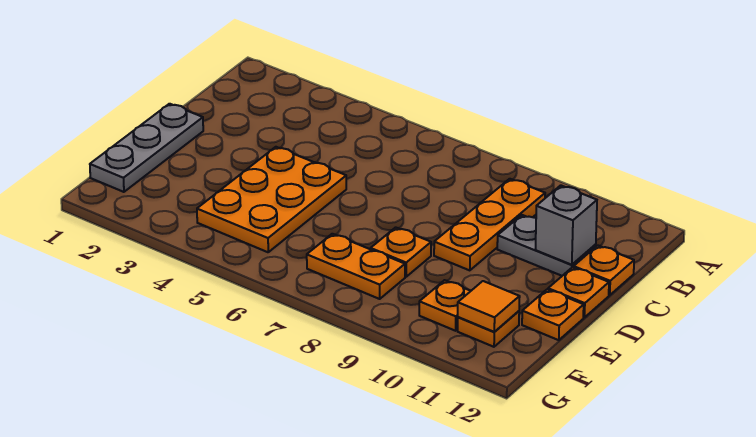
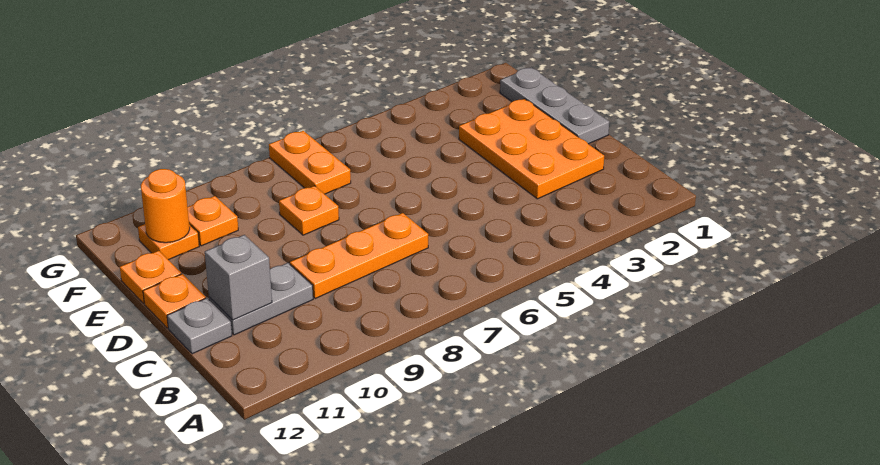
orange plate B9:D9 level 1 -> orange plate C7:C9 level 1
orange plate C12 level 1 -> grey plate C12 level 1
orange plate D4:F5 level 1 -> orange plate C2:E3 level 1
orange plate F7:F8 level 1 -> orange plate F7:G7 level 1
orange tile F11 level 2 -> orange round brick F11 level 2

